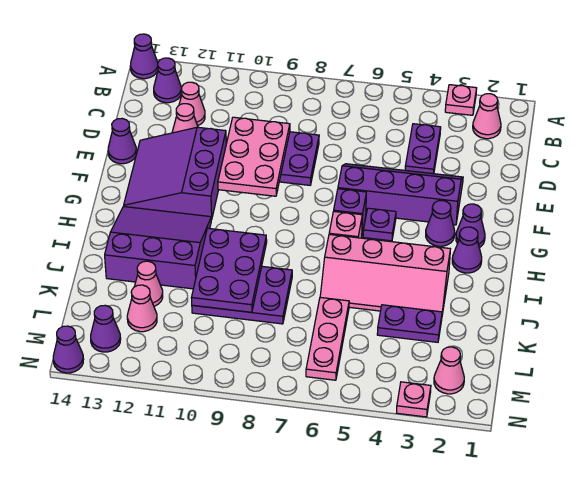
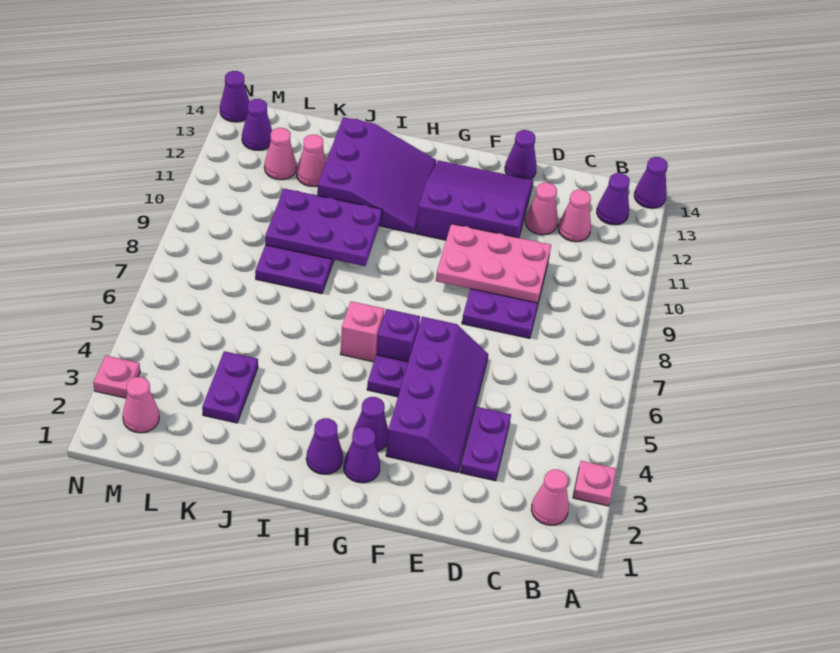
purple plate C4:D4 level 1 -> purple plate D3:D4 level 1
pink slope I3:J6 level 1 top I -> none
pink plate K6:M6 level 1 -> none

